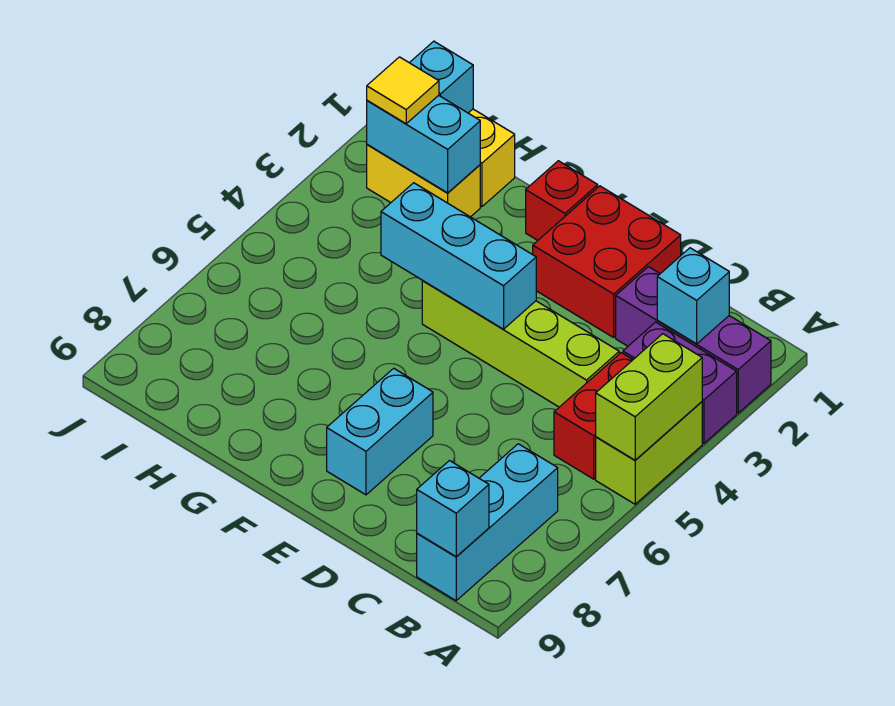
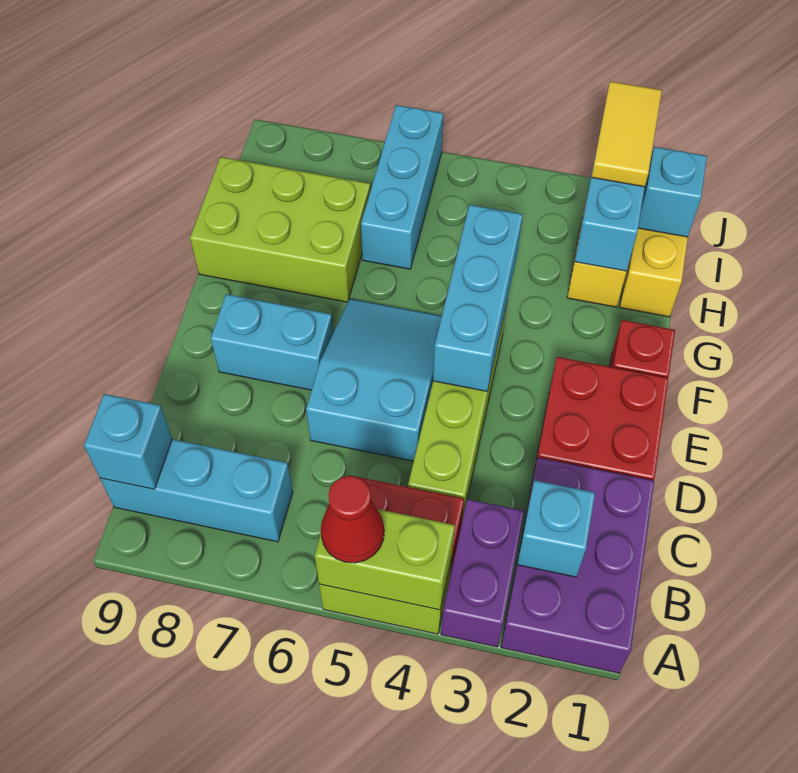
purple brick A2:C2 level 1 -> purple brick A1:C2 level 1
none -> red cone A5 level 3
none -> cyan slope D5:F6 level 1 top D
none -> lime brick G7:H9 level 1
none -> cyan brick H6:J6 level 1
yellow tile I2 level 3 -> yellow tile I2:J2 level 3

